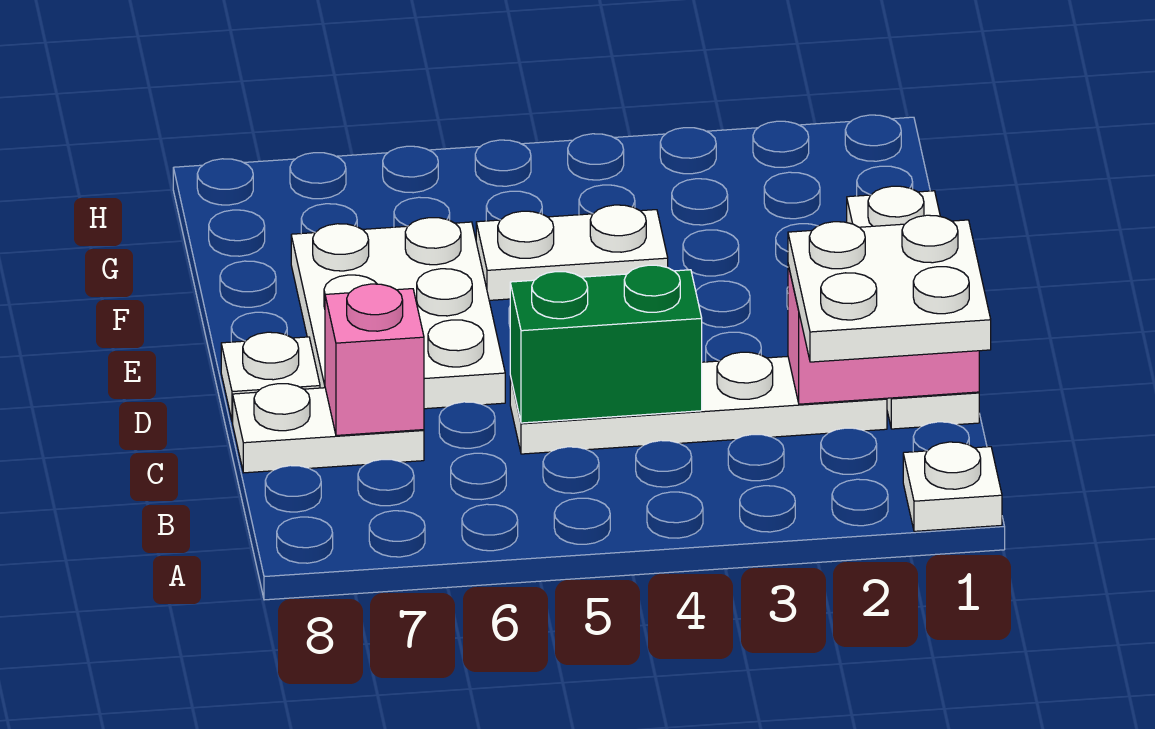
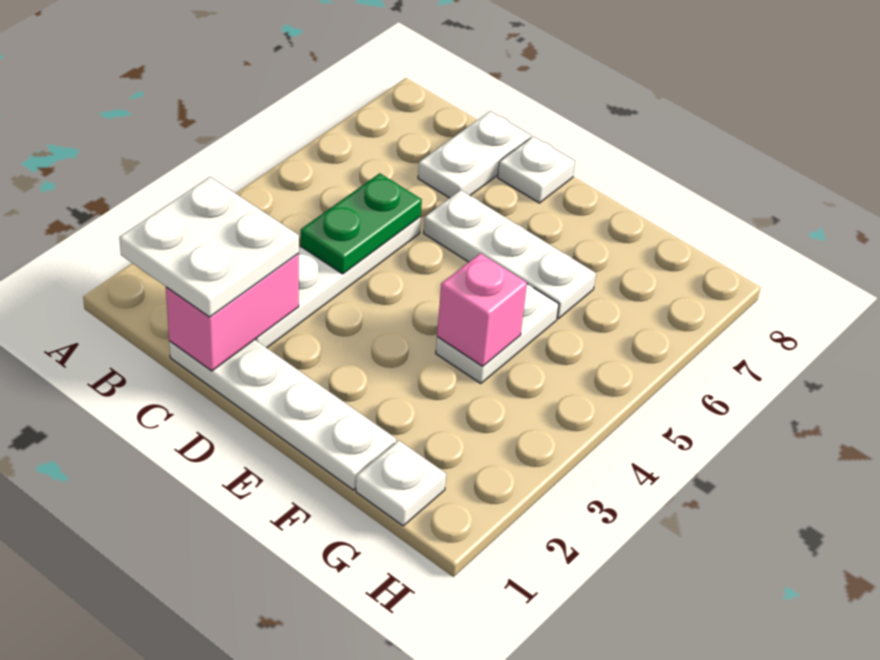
white plate A1 level 1 -> white plate G1 level 1
green brick C4:C5 level 2 -> green plate C4:C5 level 2
pink brick C7 level 2 -> pink brick F4 level 2
white plate D6:F7 level 1 -> white plate D6:F6 level 1

